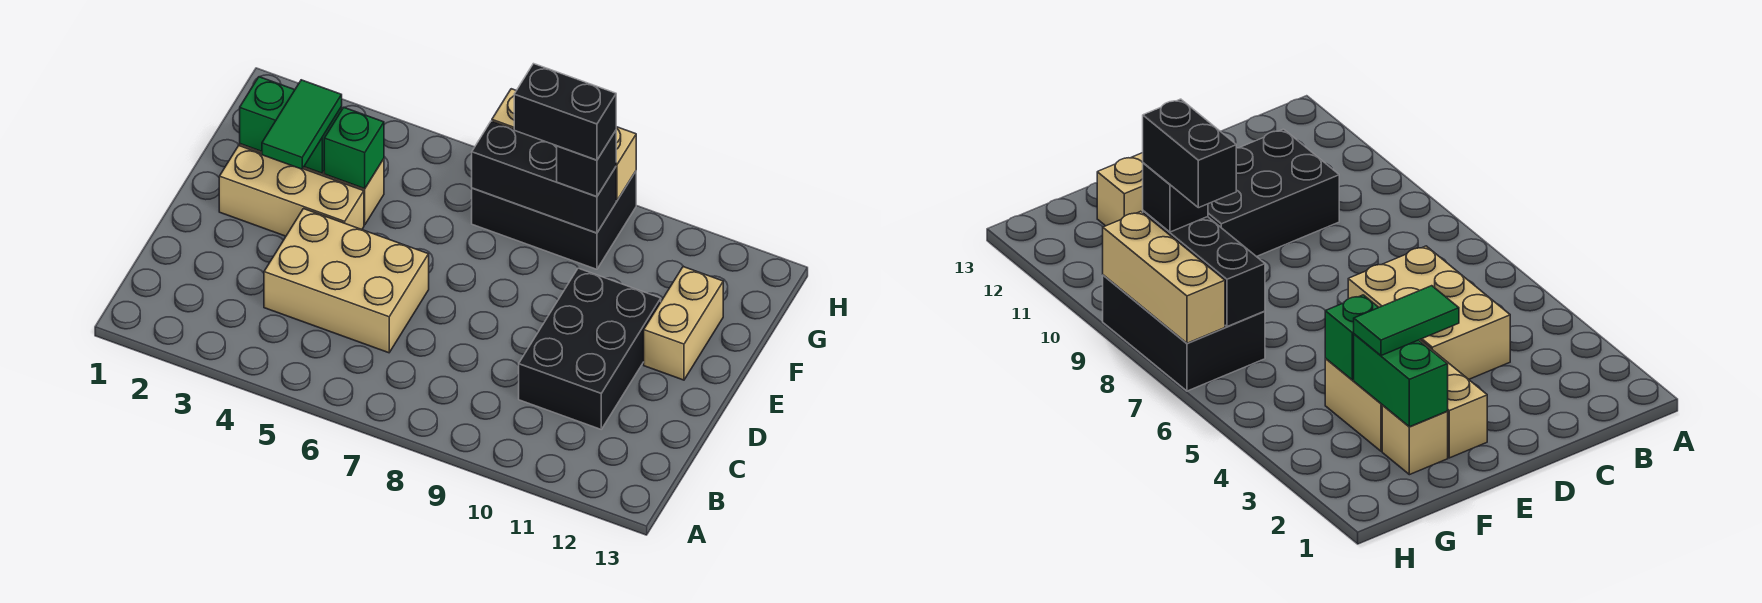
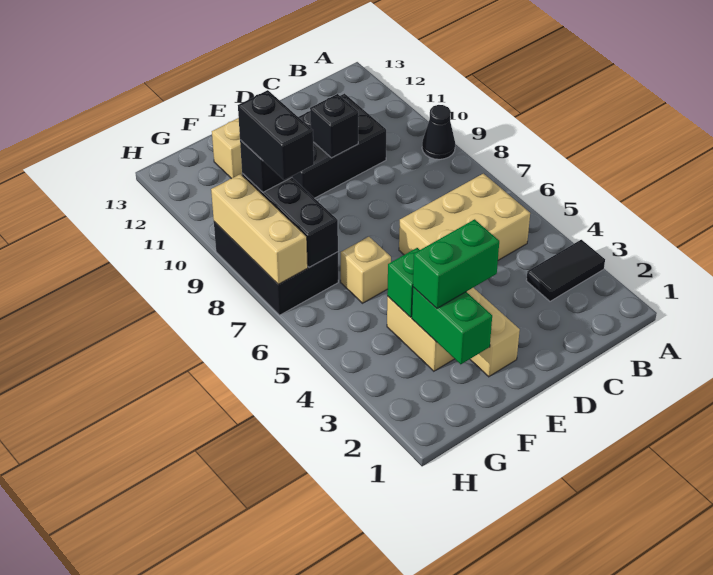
none -> black tile A3:B3 level 1
none -> black cone A9 level 1
tan brick C4:D6 level 1 -> tan brick B5:D6 level 1
none -> black brick D10 level 2
green tile E3:F3 level 3 -> green brick E3:F3 level 3
tan brick F2 level 1 -> tan brick F6 level 1

